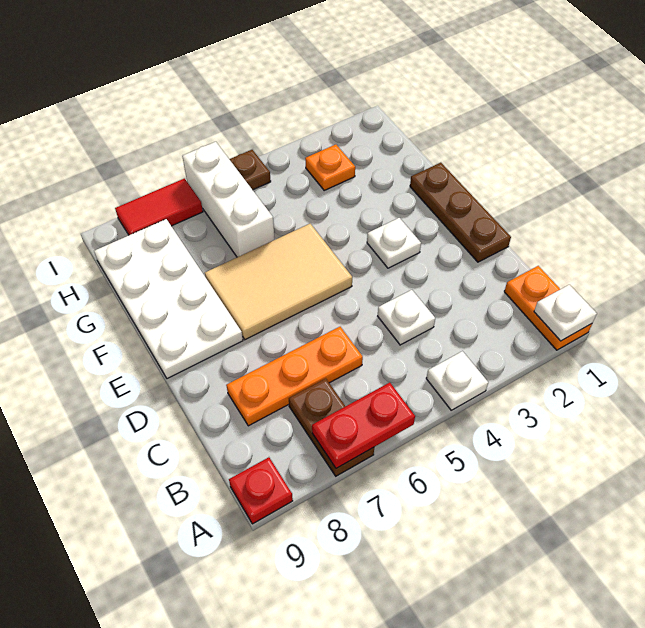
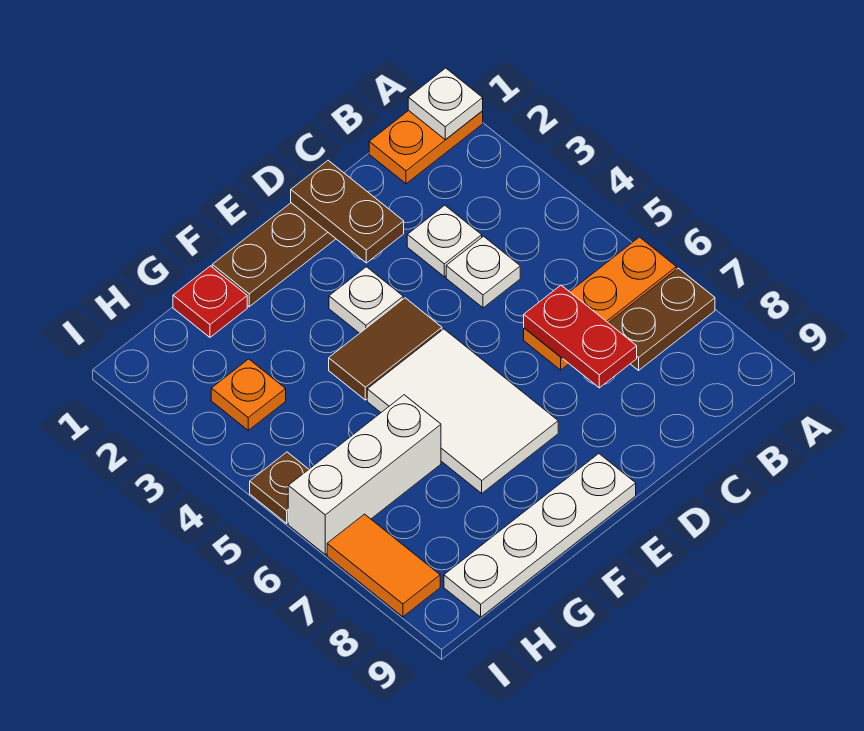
white plate A4 level 1 -> white plate C3 level 1
red plate A6:A7 level 2 -> red plate C6:C7 level 2
red plate A9 level 1 -> red plate G1 level 1
orange plate C6:C8 level 1 -> orange plate A6:C6 level 1
none -> brown plate D1:D2 level 2
none -> brown tile E4:F4 level 1
tan tile E5:F7 level 1 -> white tile E5:F7 level 1
white plate E8:H9 level 1 -> white plate E9:H9 level 1
red tile I7:I8 level 1 -> orange tile I7:I8 level 1

